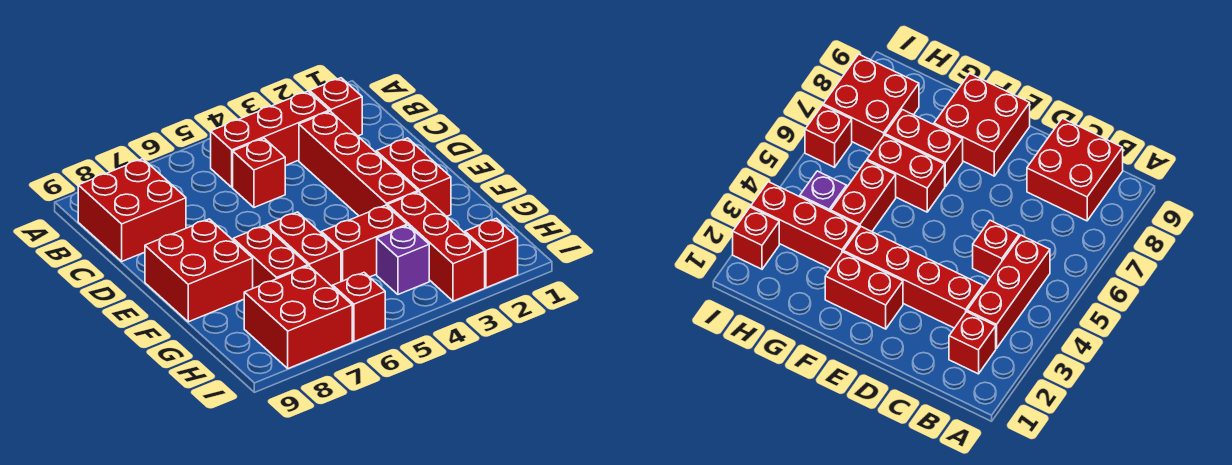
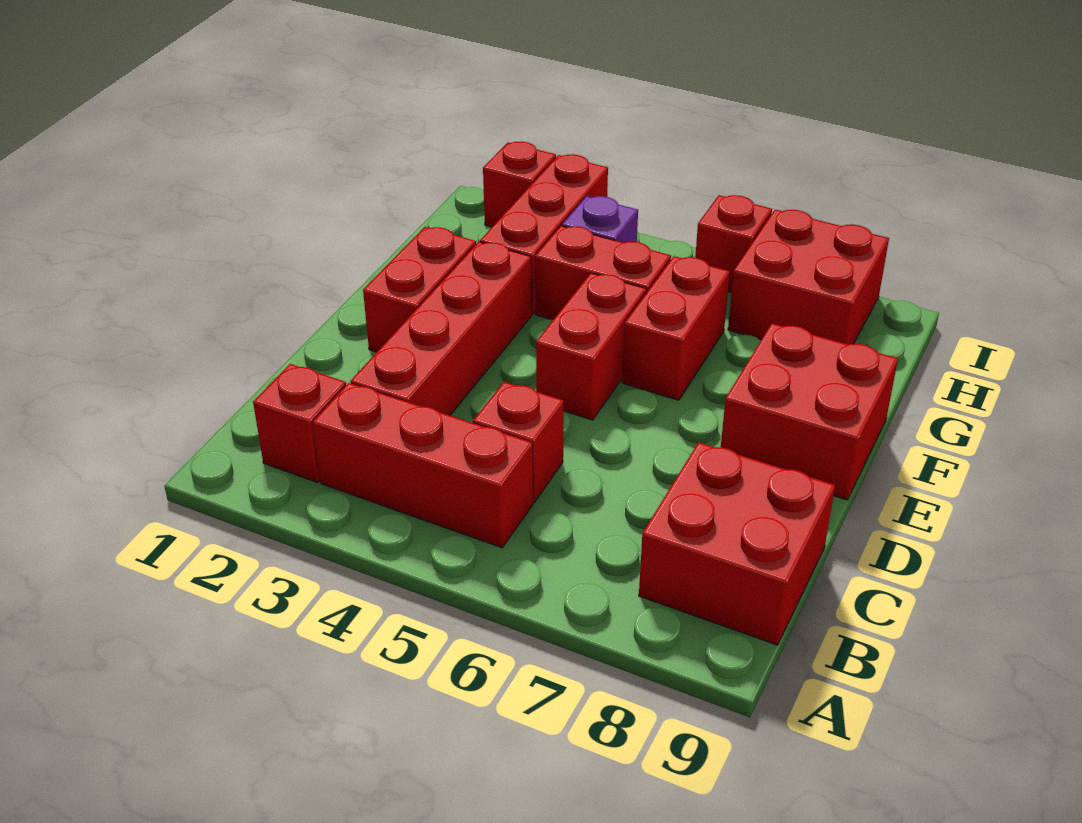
red brick F7:G7 level 1 -> red brick E5:F5 level 1

